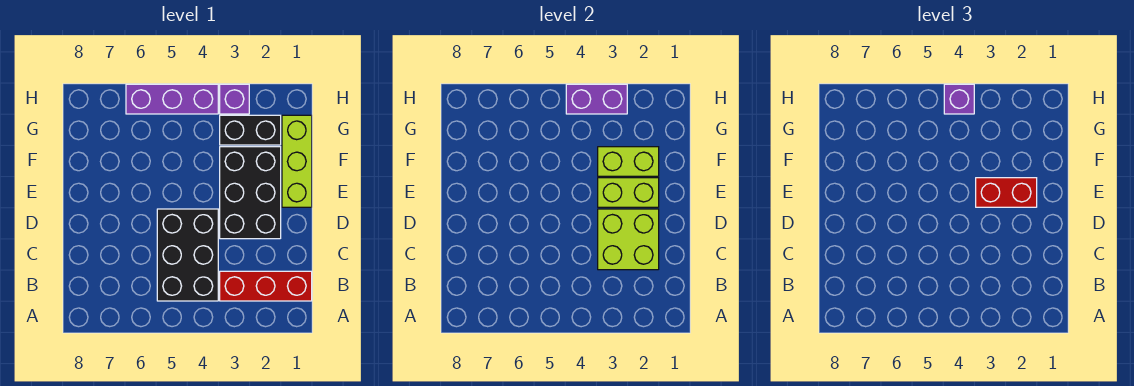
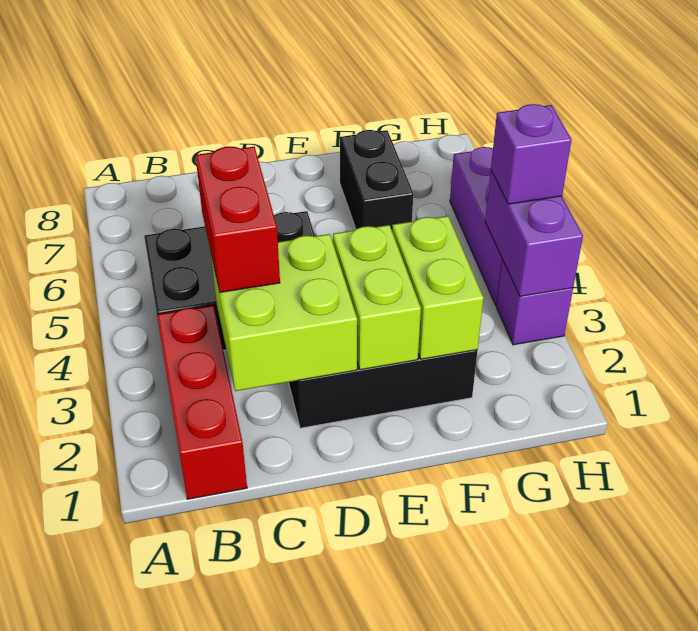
lime brick E1:G1 level 1 -> none
red brick E2:E3 level 3 -> red brick C3:C4 level 3
black brick G2:G3 level 1 -> black brick F6:F7 level 1

